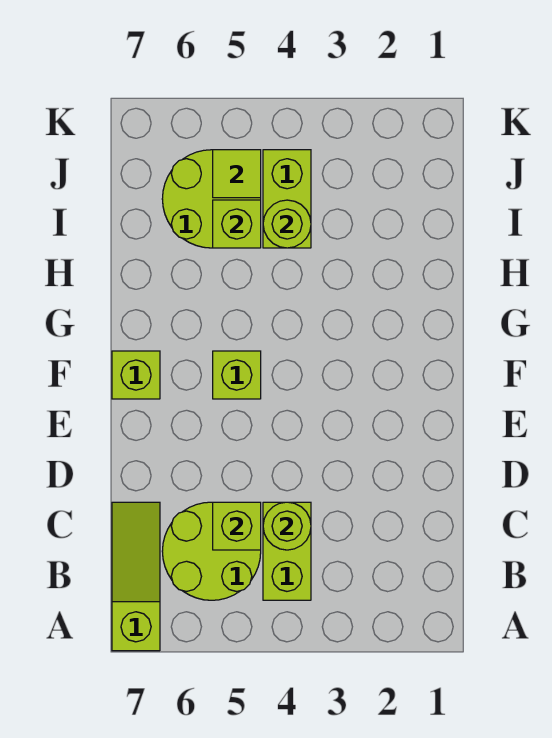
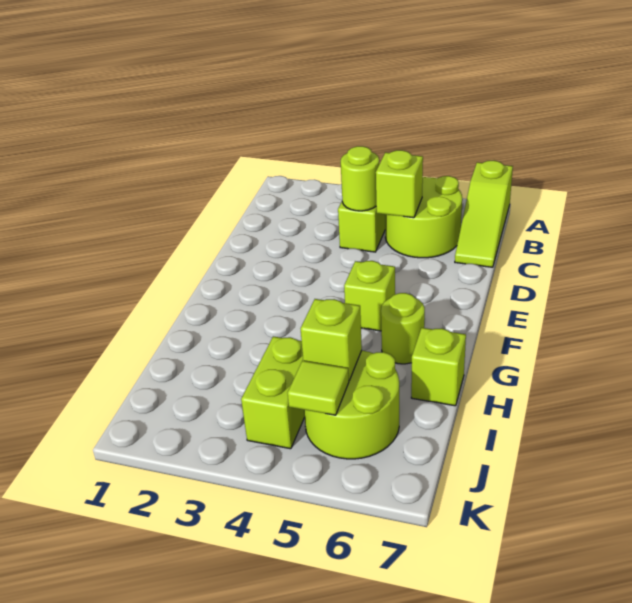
lime brick F7 level 1 -> lime brick H7 level 1
lime round brick I4 level 2 -> lime round brick G6 level 1

